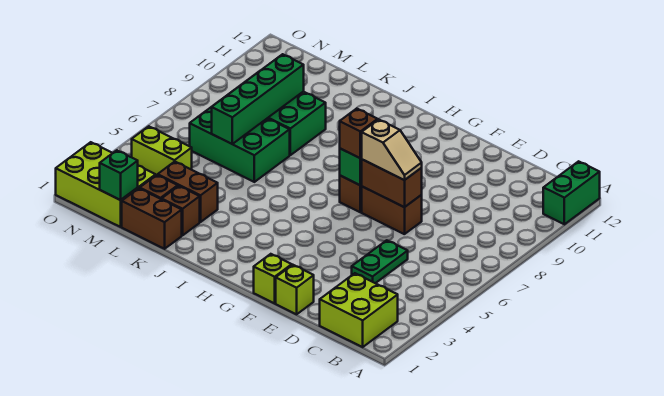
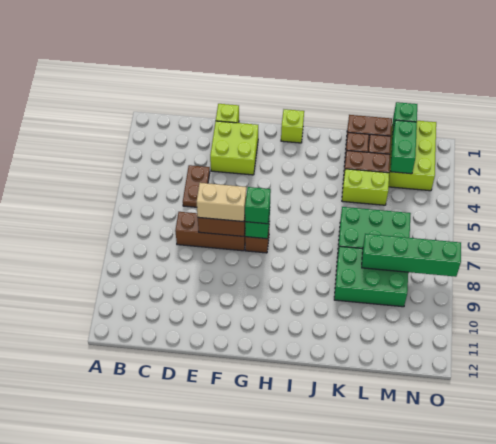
green brick A11:A12 level 1 -> green brick M2:M3 level 2
lime brick B1:C2 level 1 -> lime brick E2:F3 level 1
green plate D4:D5 level 1 -> brown plate D4:D5 level 1
brown brick E7:F7 level 1 -> brown brick D7:F7 level 1
tan slope E7:F7 level 3 top F -> tan brick E7:F7 level 3
lime brick F1 level 1 -> lime brick H1 level 1
brown brick G7 level 3 -> green brick G7 level 3
green brick L6:L9 level 2 -> green brick L8:O8 level 2
lime brick M1:O2 level 1 -> lime brick M1:N3 level 1
lime brick M4:N4 level 1 -> lime brick K4:L4 level 1

